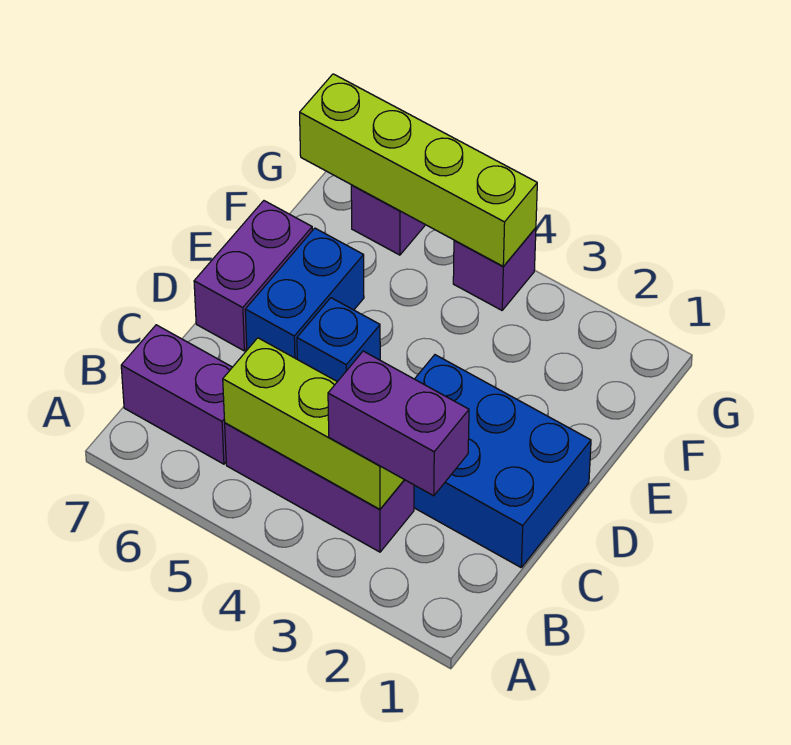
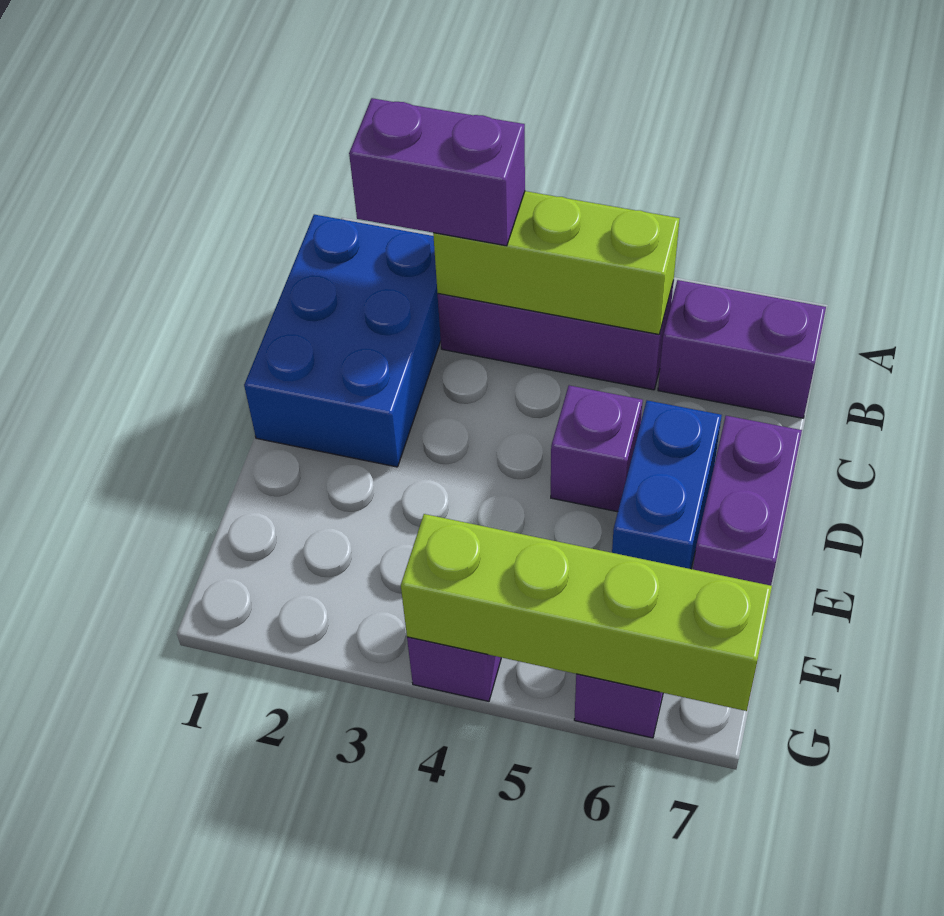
blue brick C1:D3 level 1 -> blue brick B1:D2 level 1
blue brick D5 level 1 -> purple brick D5 level 1

